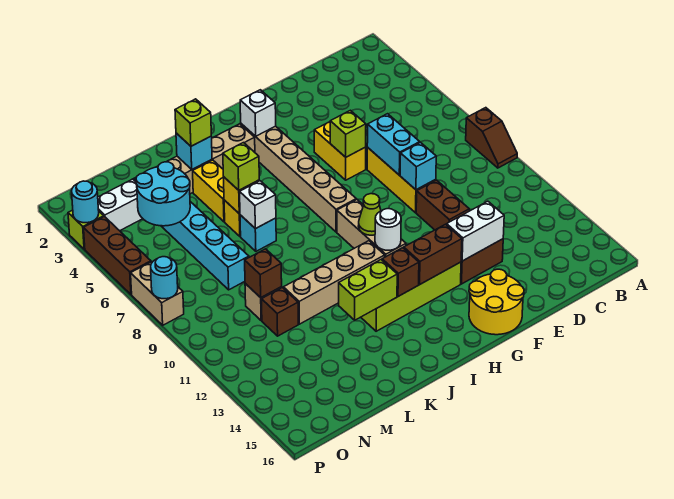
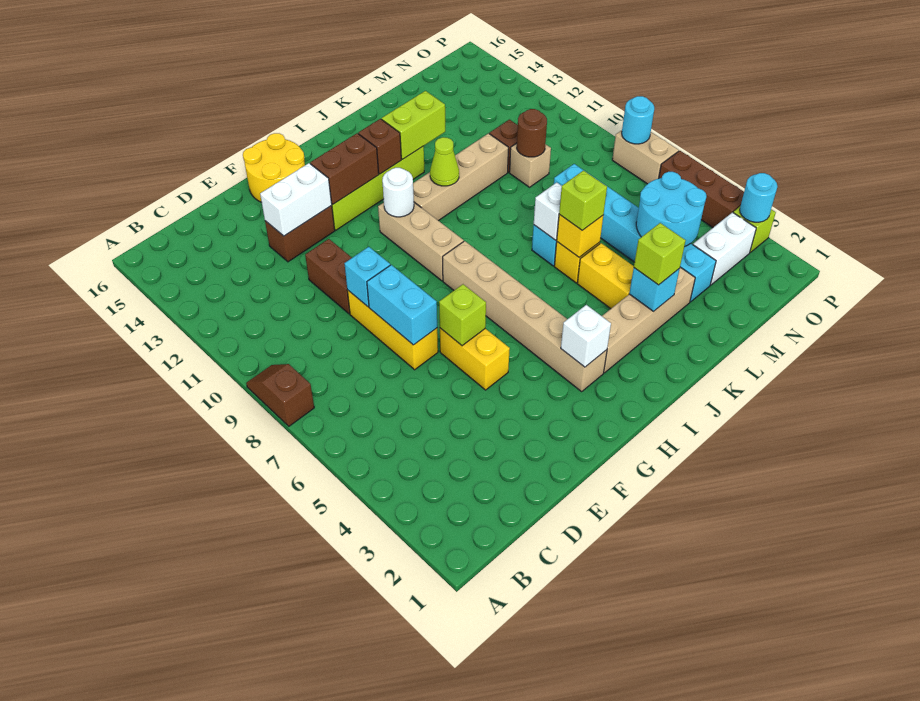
lime cone H10 level 2 -> lime cone J11 level 2
brown brick M10 level 2 -> brown round brick M10 level 2

